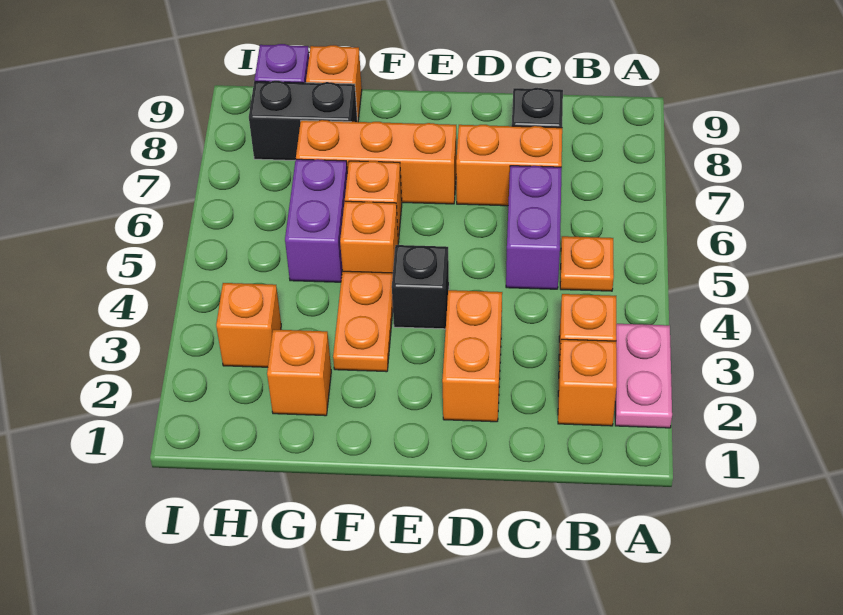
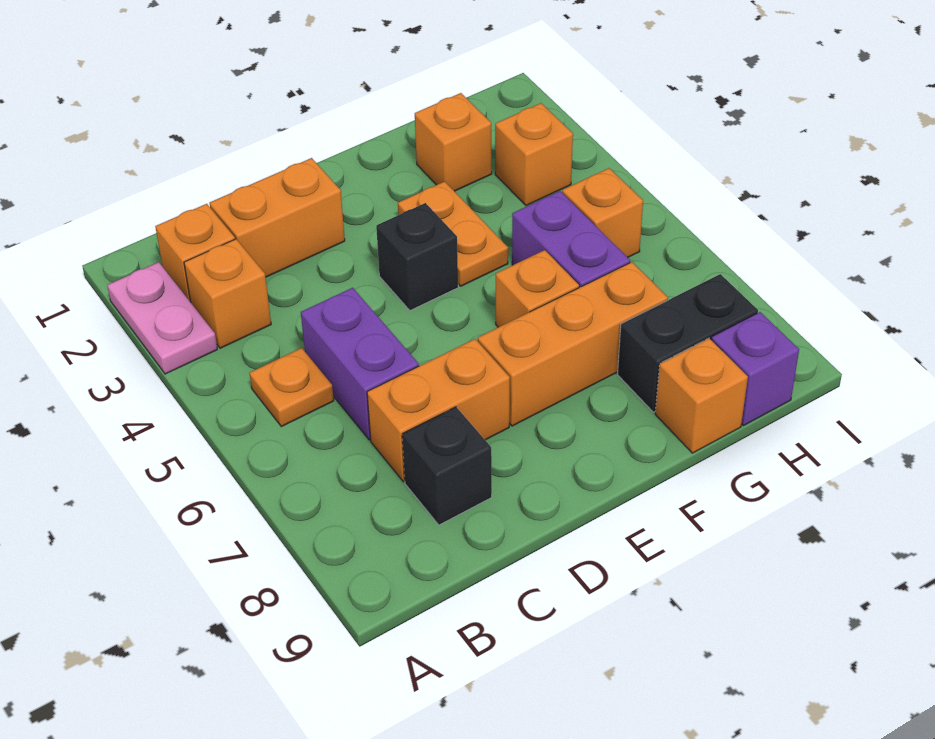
orange brick D2:D3 level 1 -> orange brick C2:D2 level 1
orange brick F5 level 1 -> orange brick H5 level 1

